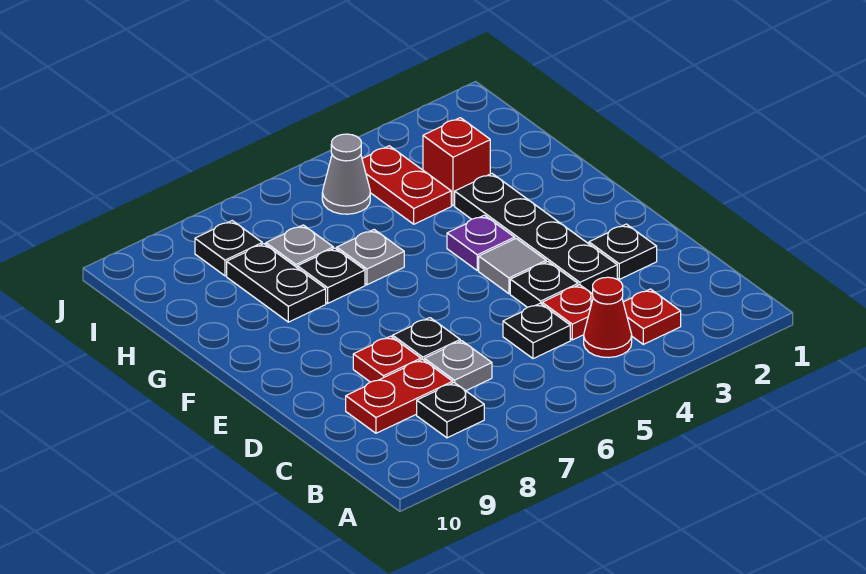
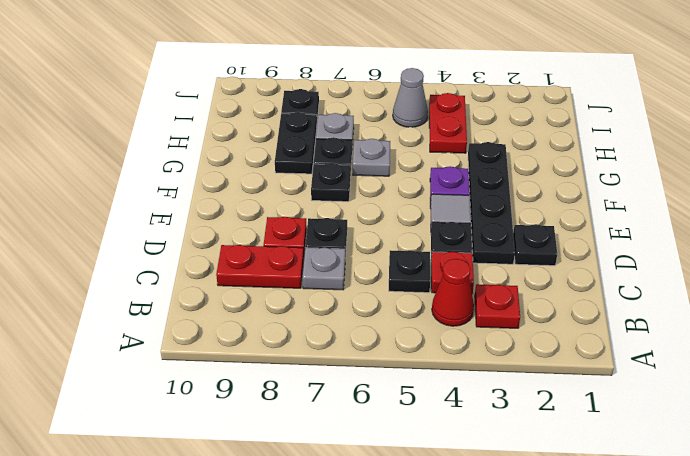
black plate B8 level 1 -> black plate F7 level 1
red brick H3 level 1 -> none

